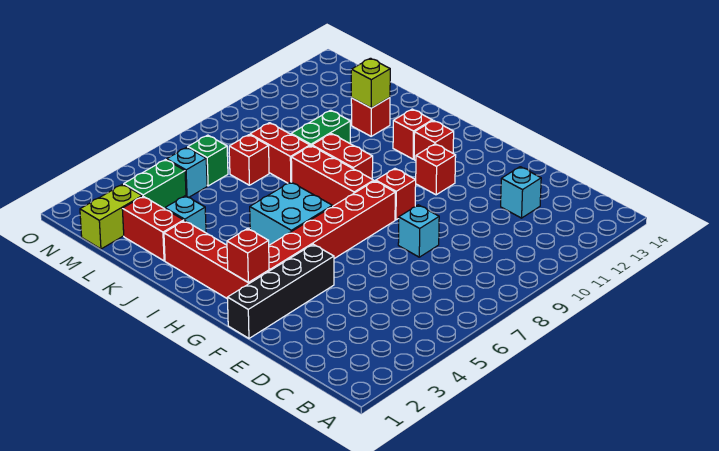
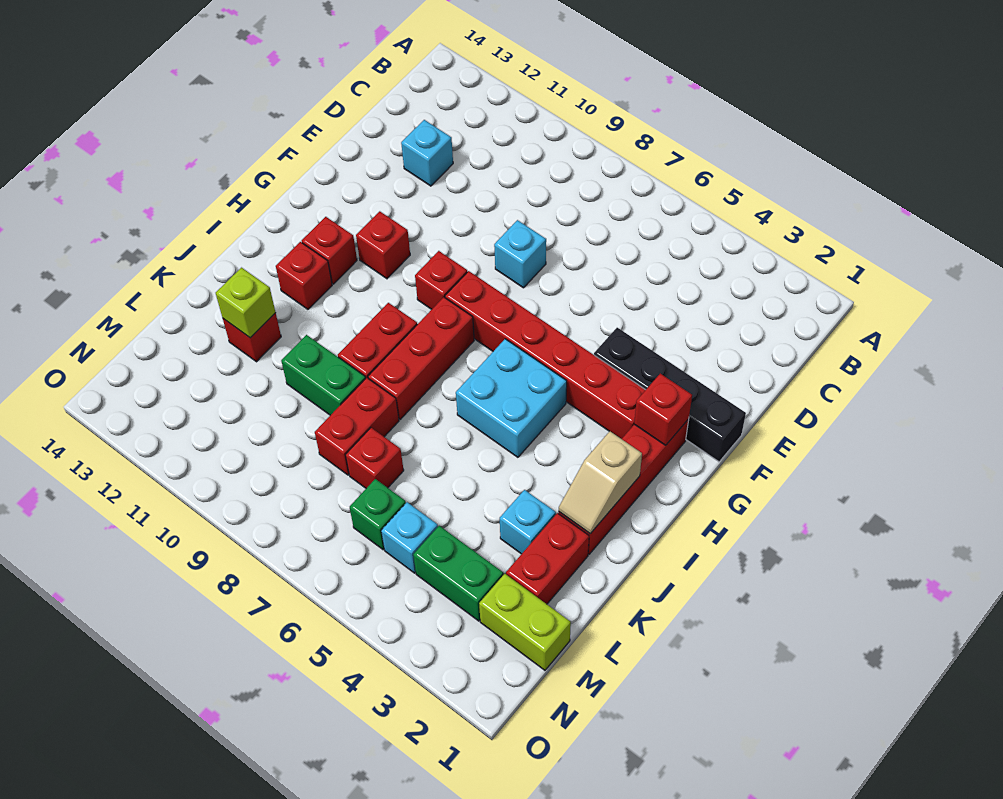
none -> tan slope I2:J2 level 2 top I

